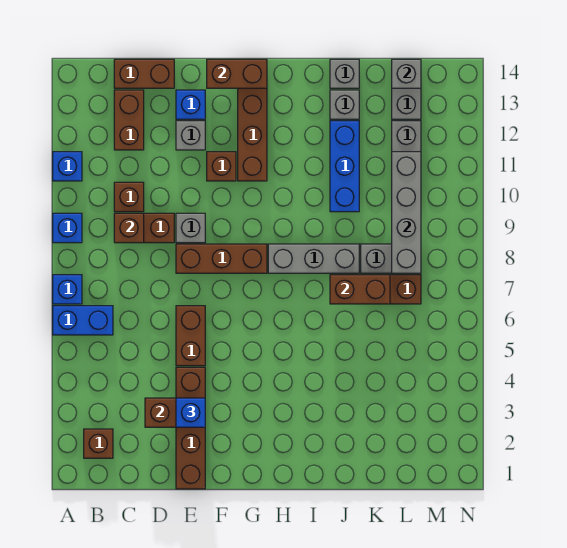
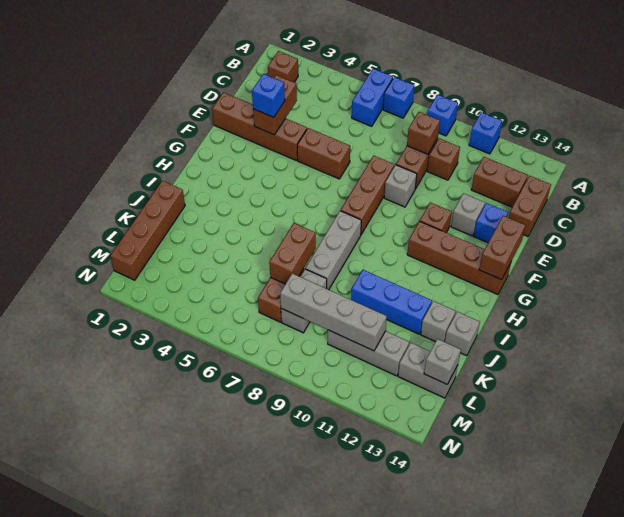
none -> brown brick J1:M1 level 1

